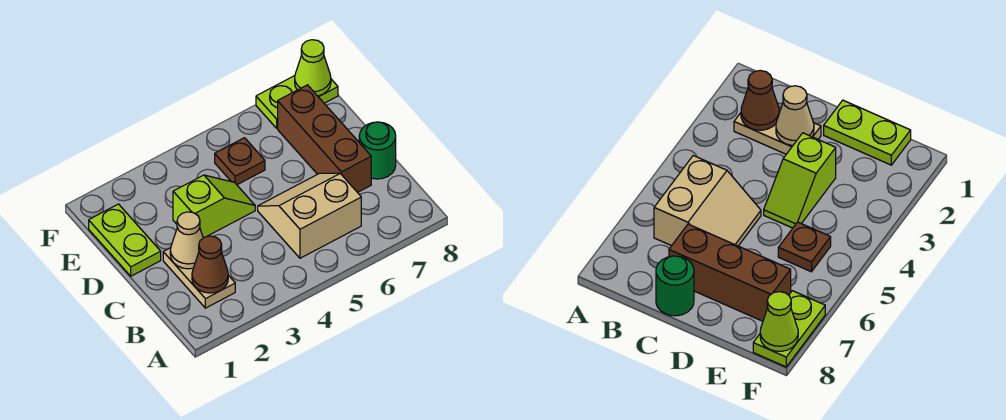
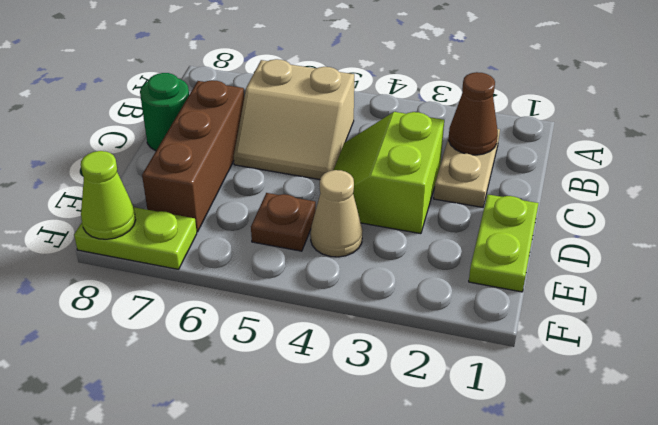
tan cone C2 level 2 -> tan cone E4 level 1
lime slope D3:D4 level 1 top 3 -> lime slope C3:D4 level 1 top 3

